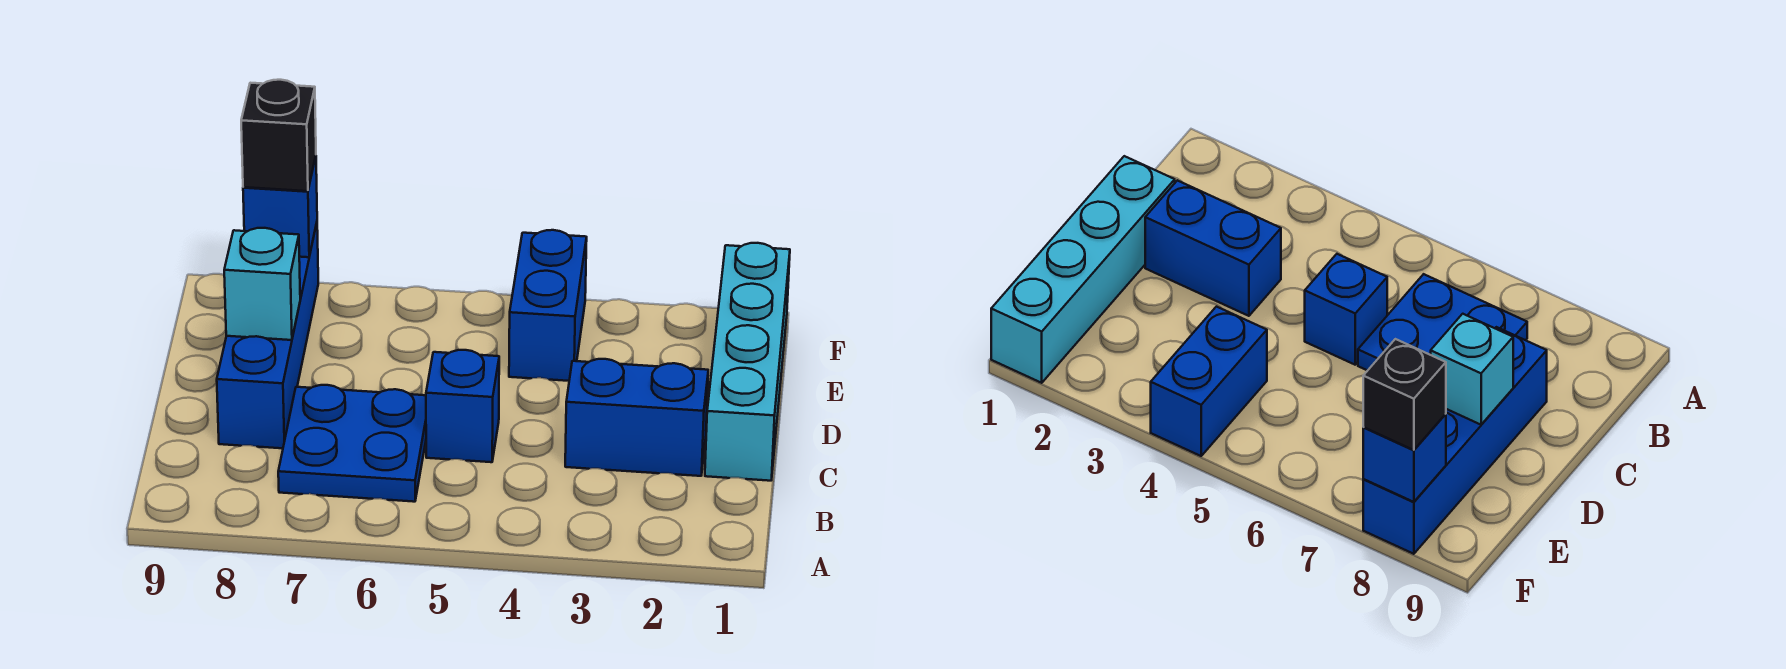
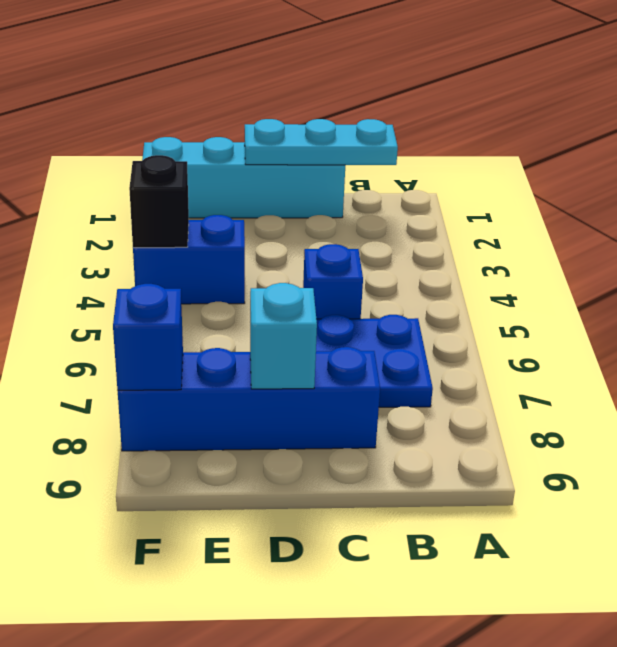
none -> cyan plate B1:D1 level 2
blue brick C2:C3 level 1 -> none
black brick F8 level 3 -> black brick F4 level 2

